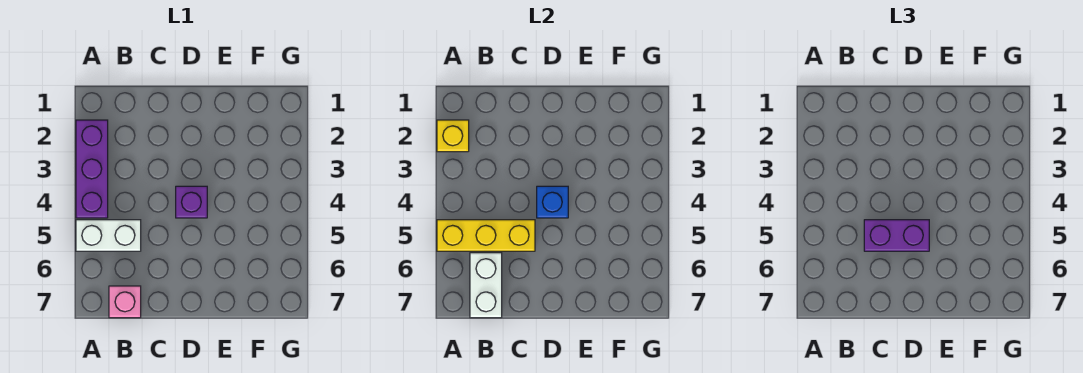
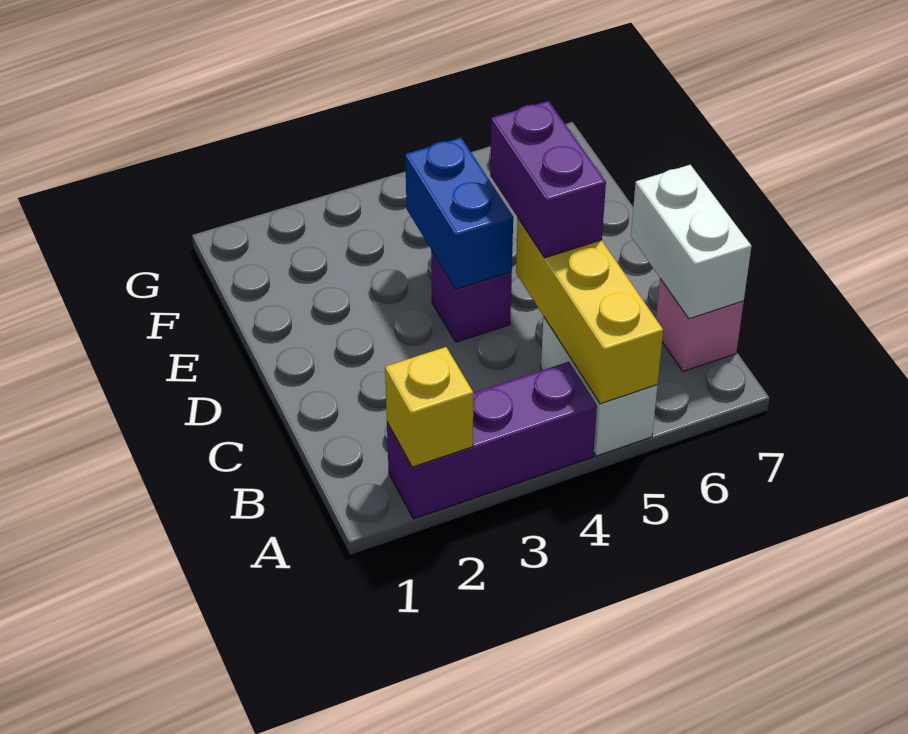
white brick B6:B7 level 2 -> white brick B7:C7 level 2
blue brick D4 level 2 -> blue brick D4:E4 level 2

